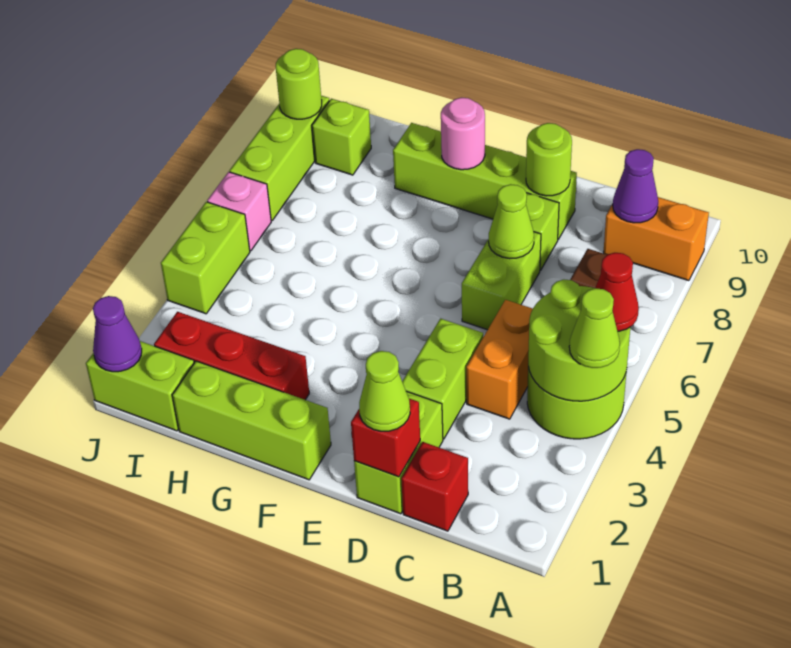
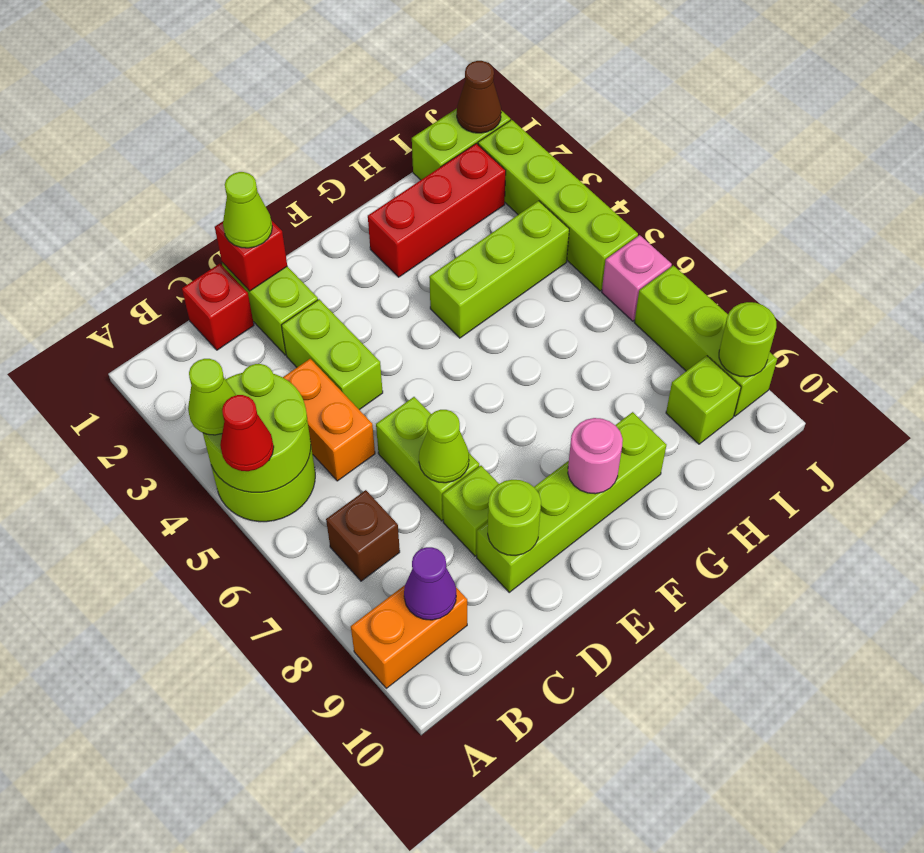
lime brick F1:H1 level 1 -> lime brick G4:I4 level 1
purple cone J1 level 2 -> brown cone J1 level 2
lime brick J4:J5 level 1 -> lime brick J2:J5 level 1

